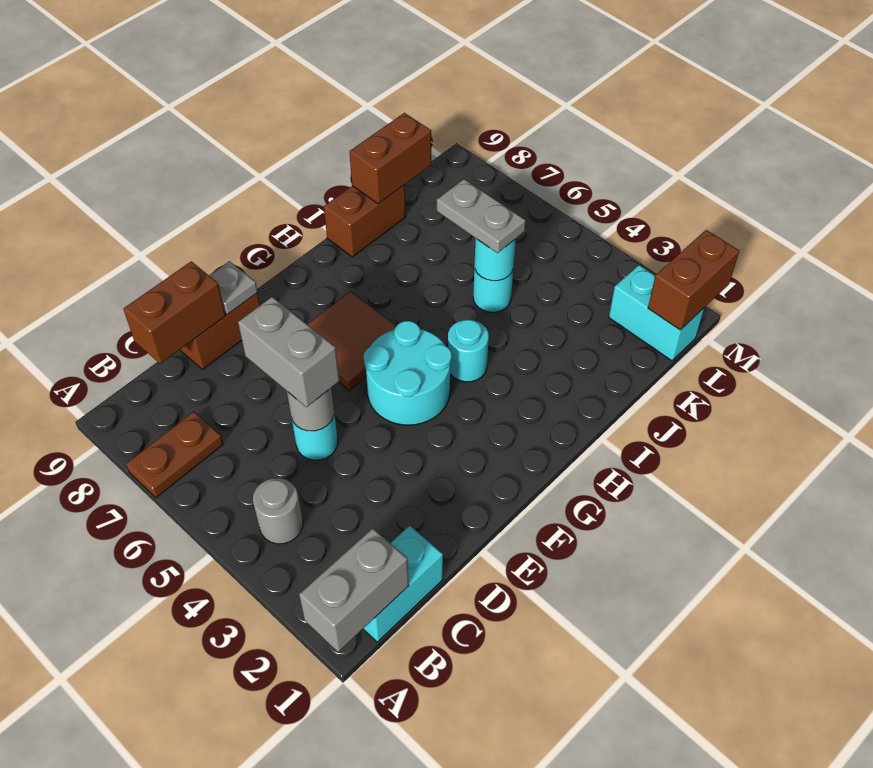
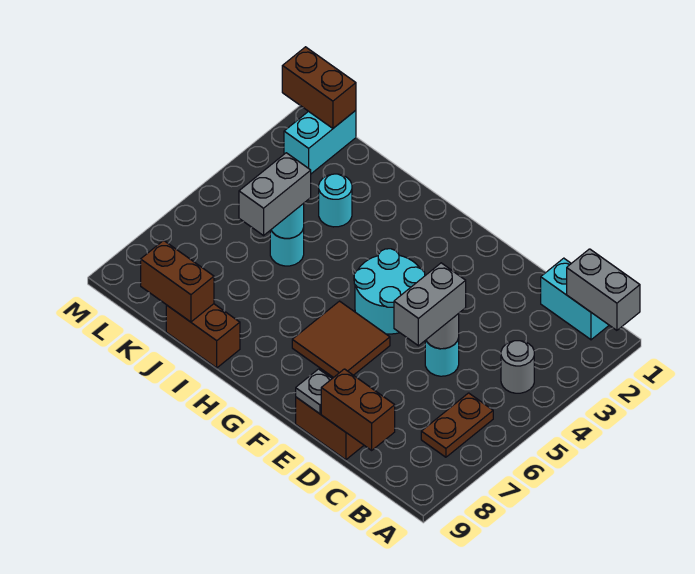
brown plate A7:B7 level 1 -> brown plate B6:B7 level 1
cyan round brick H4 level 1 -> cyan round brick J3 level 1
grey plate J5:J6 level 3 -> grey brick J5:J6 level 3

